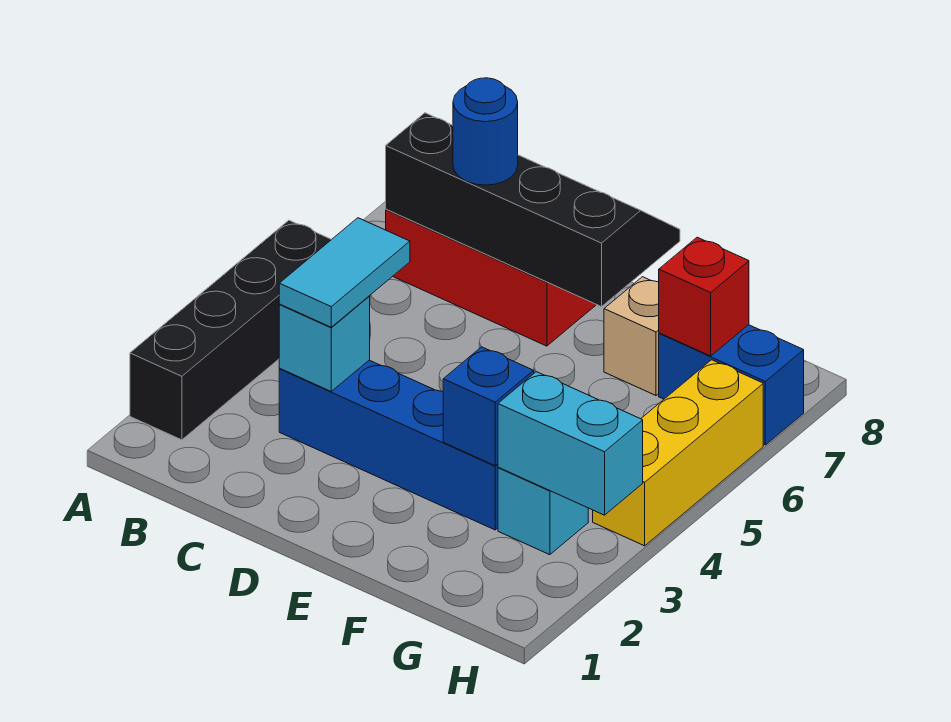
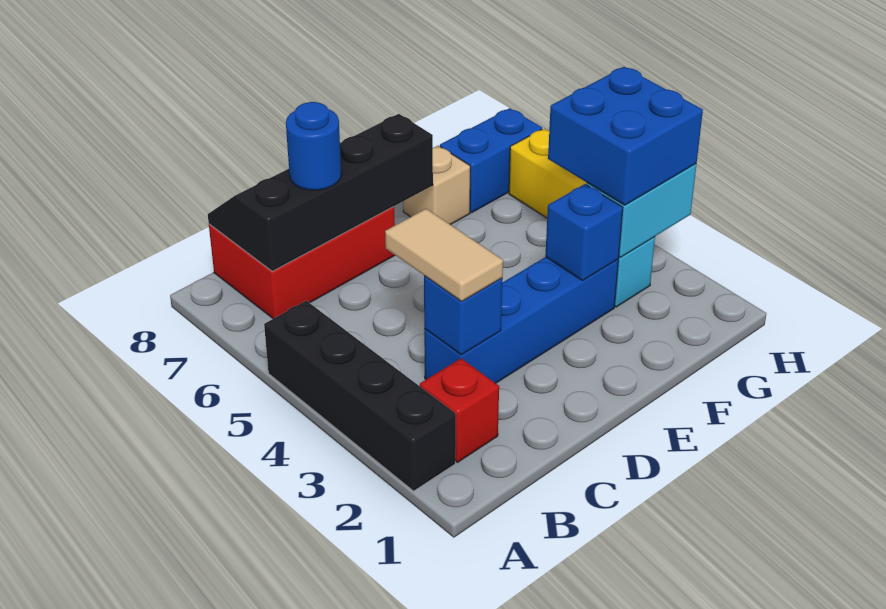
cyan brick C3 level 2 -> blue brick C3 level 2
cyan tile C3:C4 level 3 -> tan tile C3:C4 level 3
none -> blue brick G3:H4 level 3
red brick G7 level 2 -> red brick B2 level 1

